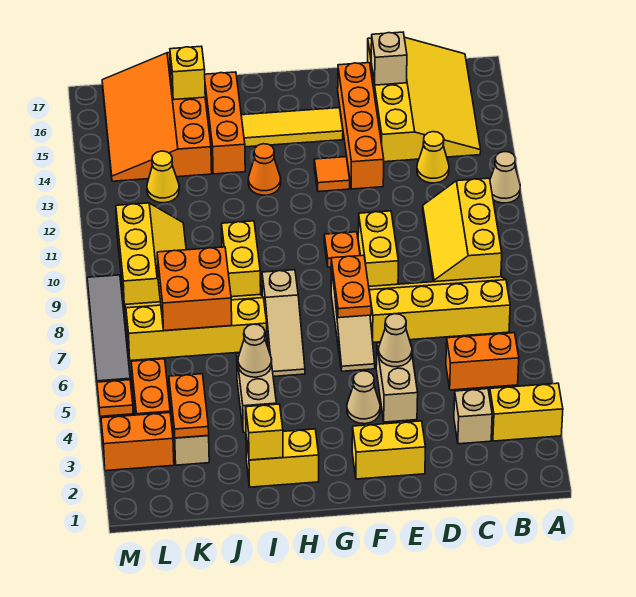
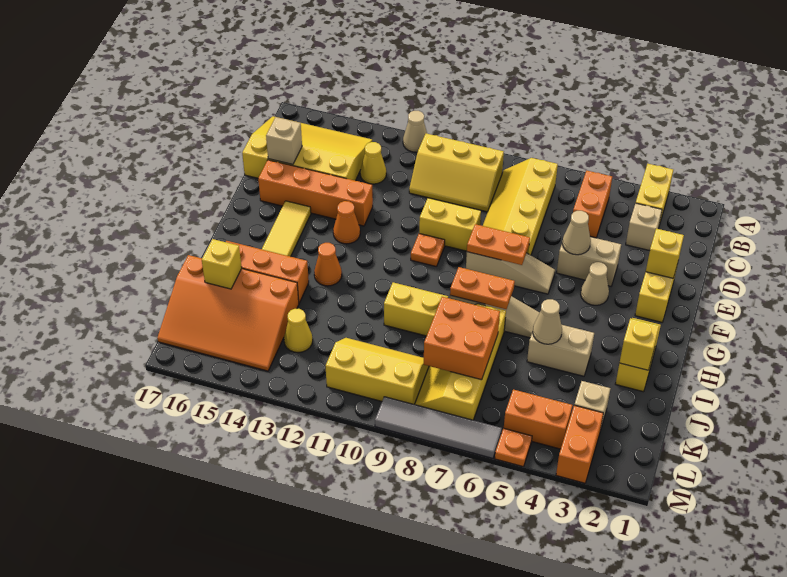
none -> yellow brick E2 level 2
orange tile F13 level 1 -> orange cone F13 level 1
orange plate K3:K4 level 2 -> orange plate H7:H8 level 2

